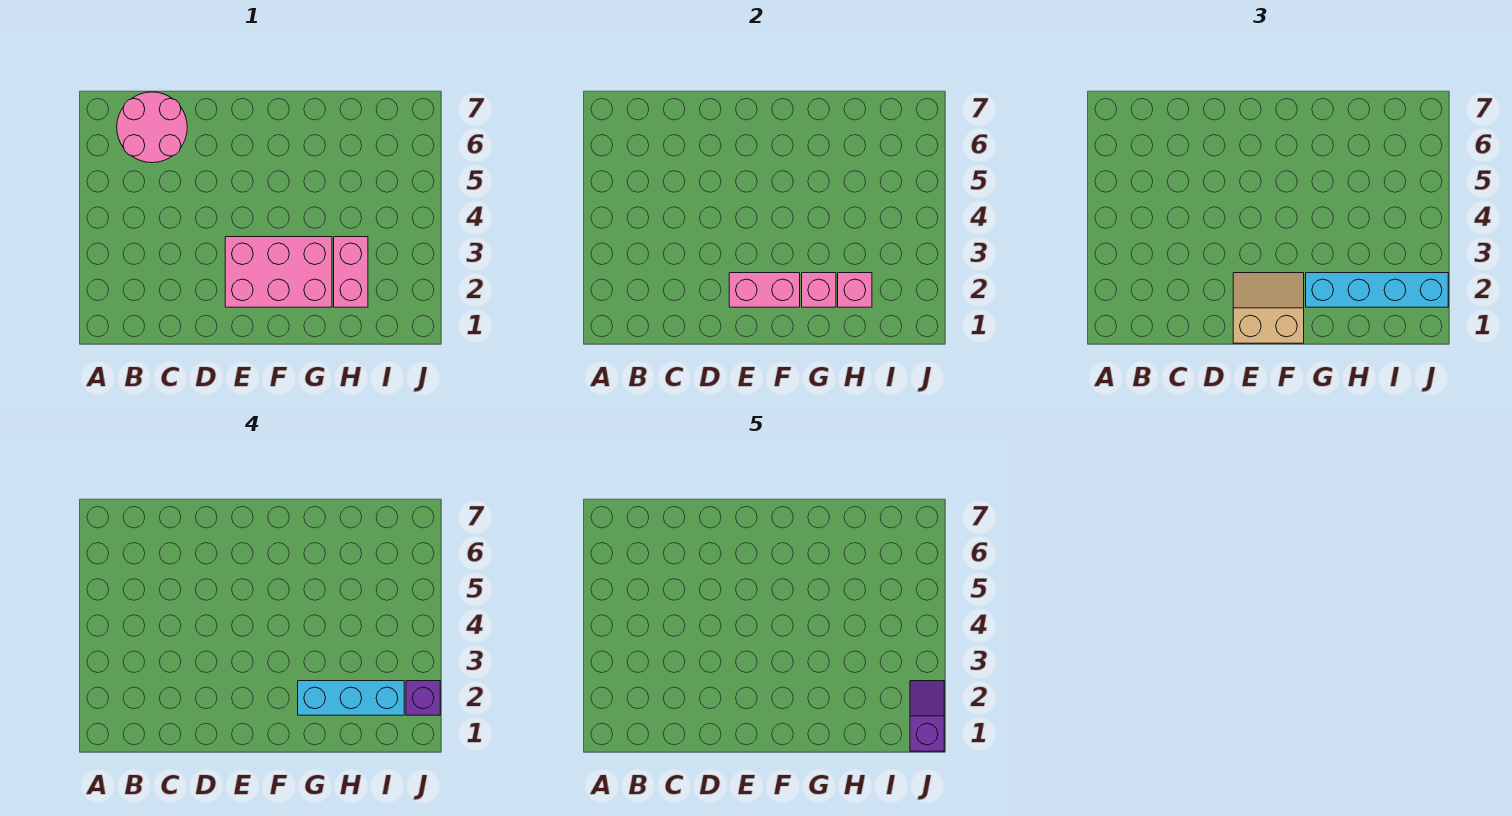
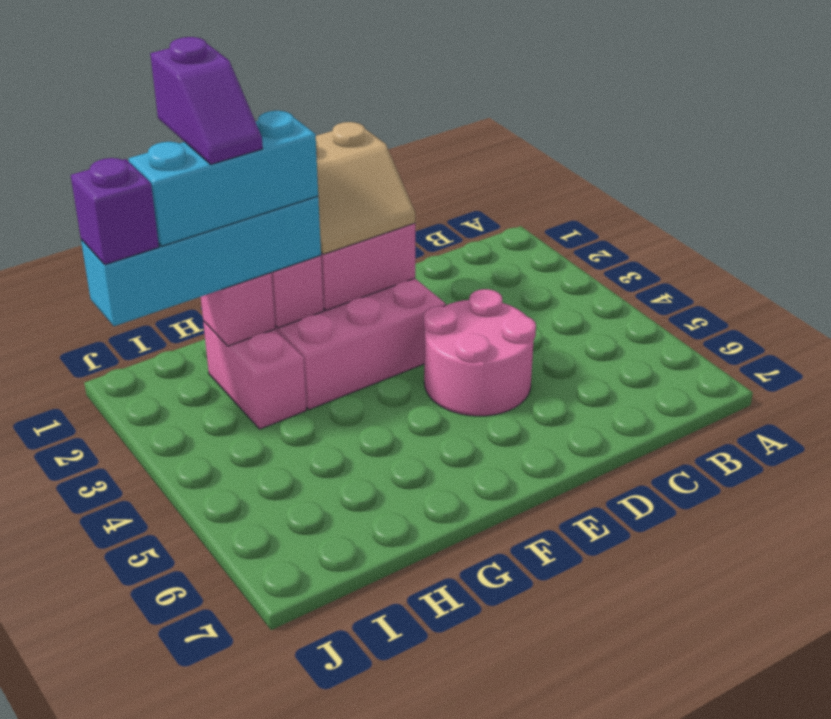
pink round brick B6:C7 level 1 -> pink round brick D4:E5 level 1
purple slope J1:J2 level 5 top 1 -> purple slope H1:H2 level 5 top 1

